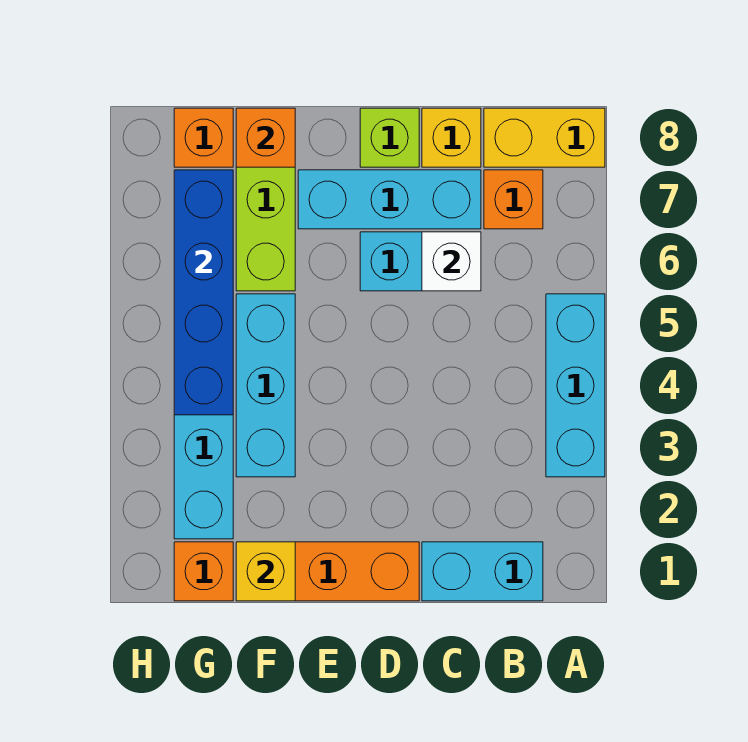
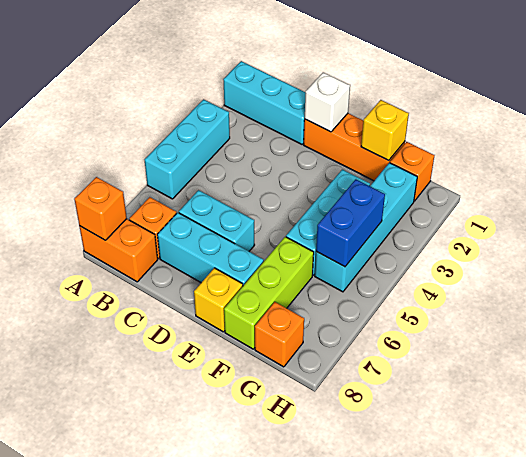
yellow brick A8:B8 level 1 -> orange brick A8:B8 level 1
cyan brick B1:C1 level 1 -> cyan brick A1:C1 level 1
white brick C6 level 2 -> white brick D1 level 2
yellow brick C8 level 1 -> yellow brick E8 level 1
lime brick D8 level 1 -> none
orange brick F8 level 2 -> orange brick A8 level 2
blue brick G4:G7 level 2 -> blue brick G4:G5 level 2

